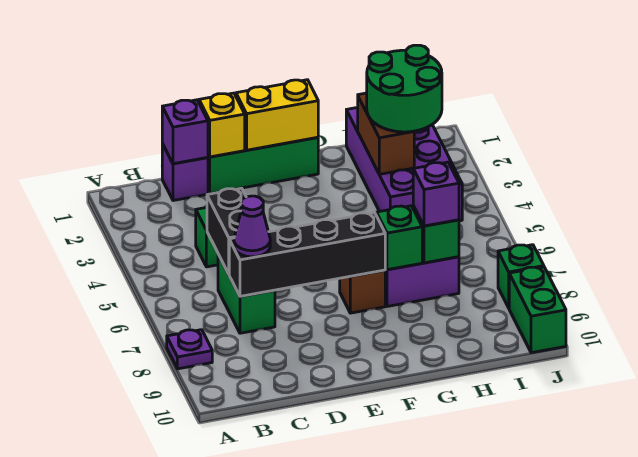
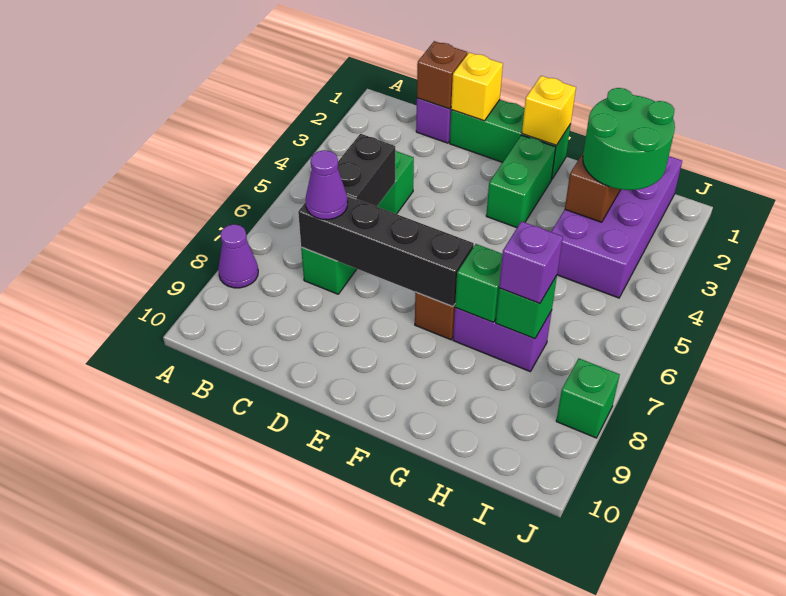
purple plate A8 level 1 -> purple cone A8 level 1
purple brick C1 level 2 -> brown brick C1 level 2
yellow brick E1:F1 level 2 -> yellow brick F1 level 2
green brick J9:J10 level 1 -> green brick F2:F3 level 1

